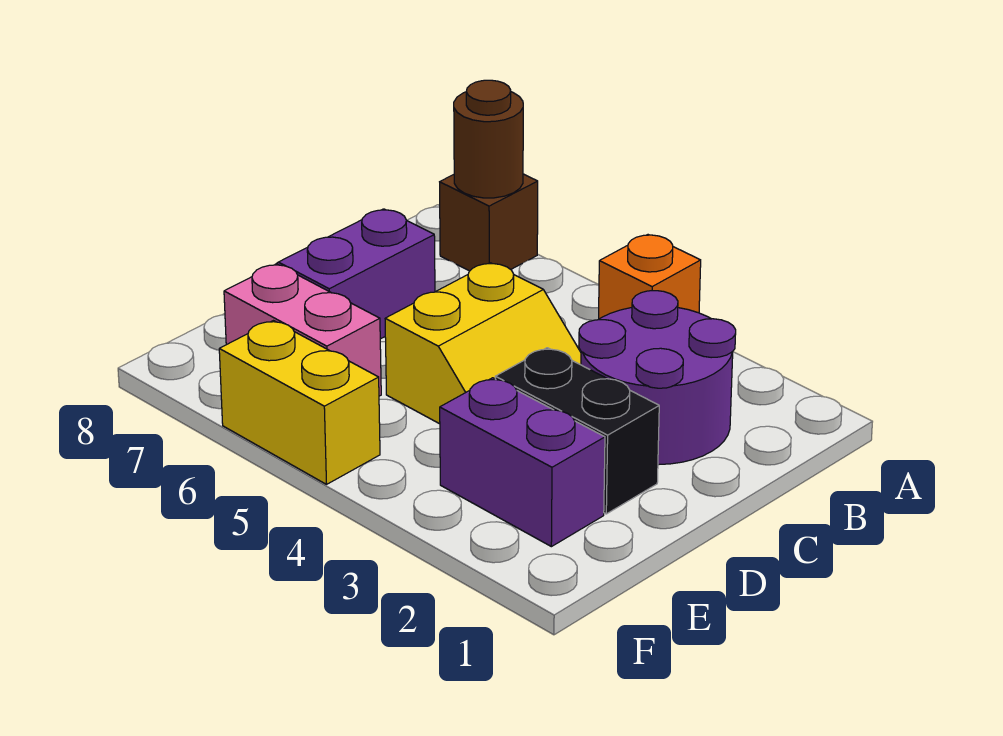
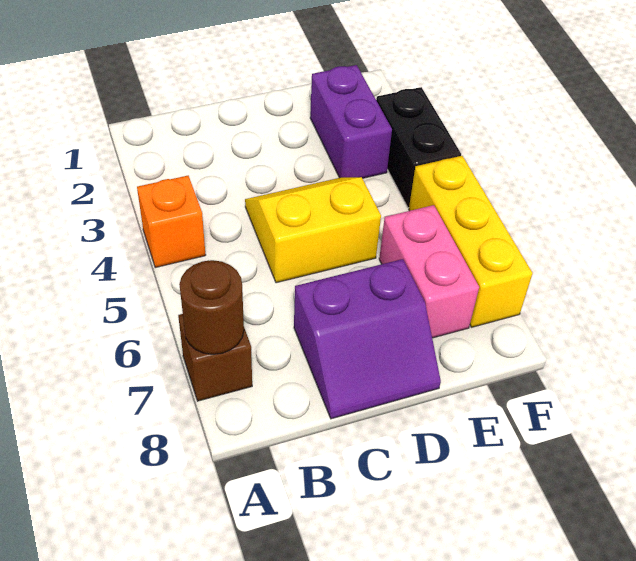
purple round brick B2:C3 level 1 -> none
black brick D2:D3 level 1 -> black brick F3:F4 level 1
yellow brick F5:F6 level 1 -> yellow brick F5:F7 level 1

